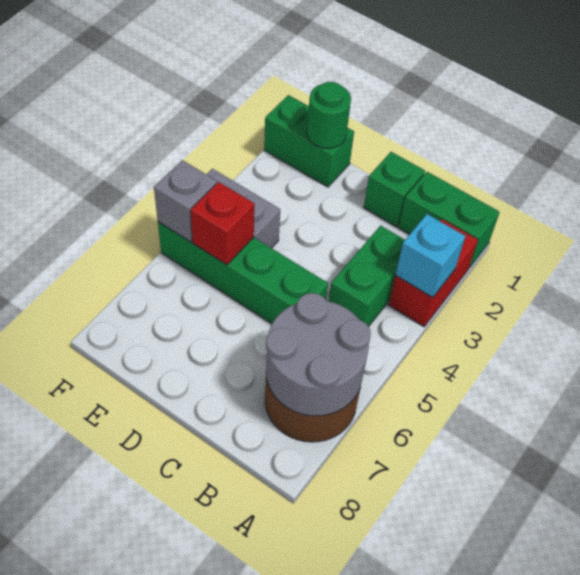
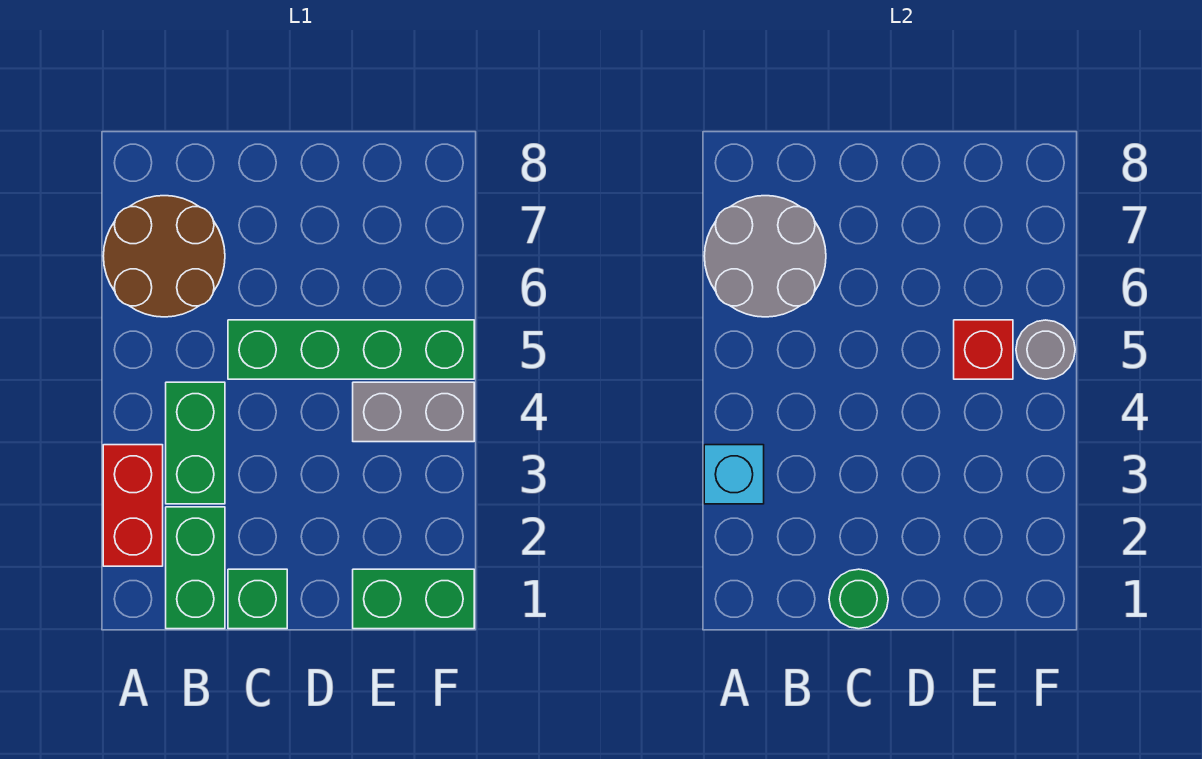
green brick A1:B1 level 1 -> green brick B1:B2 level 1
green round brick E1 level 2 -> green round brick C1 level 2
grey brick F5 level 2 -> grey round brick F5 level 2

